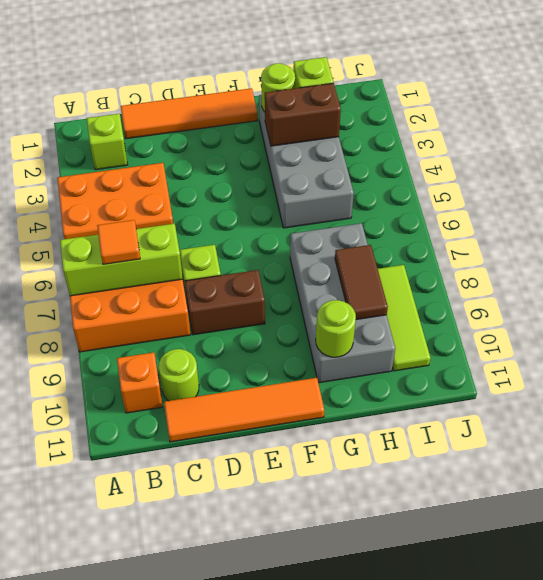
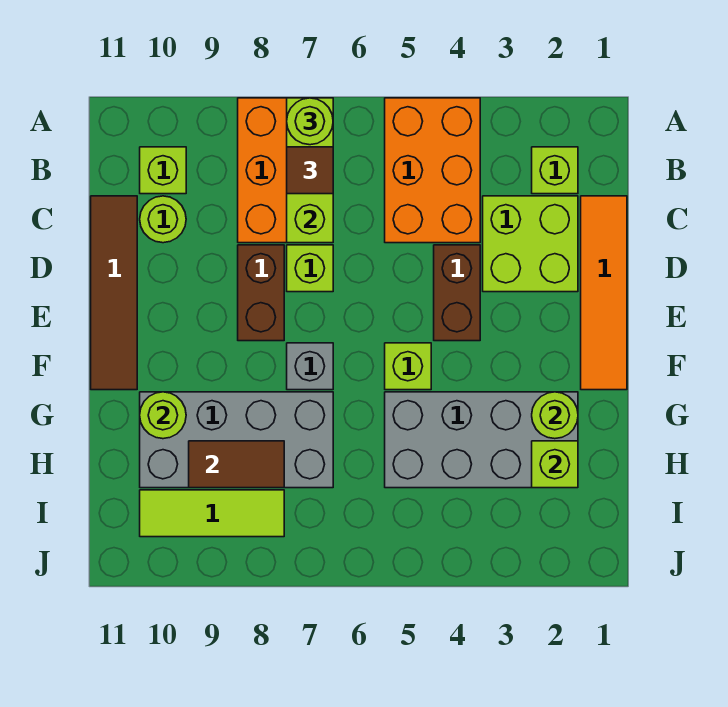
none -> lime round brick A7 level 3
orange tile B7 level 3 -> brown tile B7 level 3
orange brick B10 level 1 -> lime brick B10 level 1
none -> lime brick C2:D3 level 1
orange tile C11:F11 level 1 -> brown tile C11:F11 level 1
none -> lime brick F5 level 1
none -> grey brick F7 level 1
brown brick G3:H3 level 2 -> brown brick D4:E4 level 1

